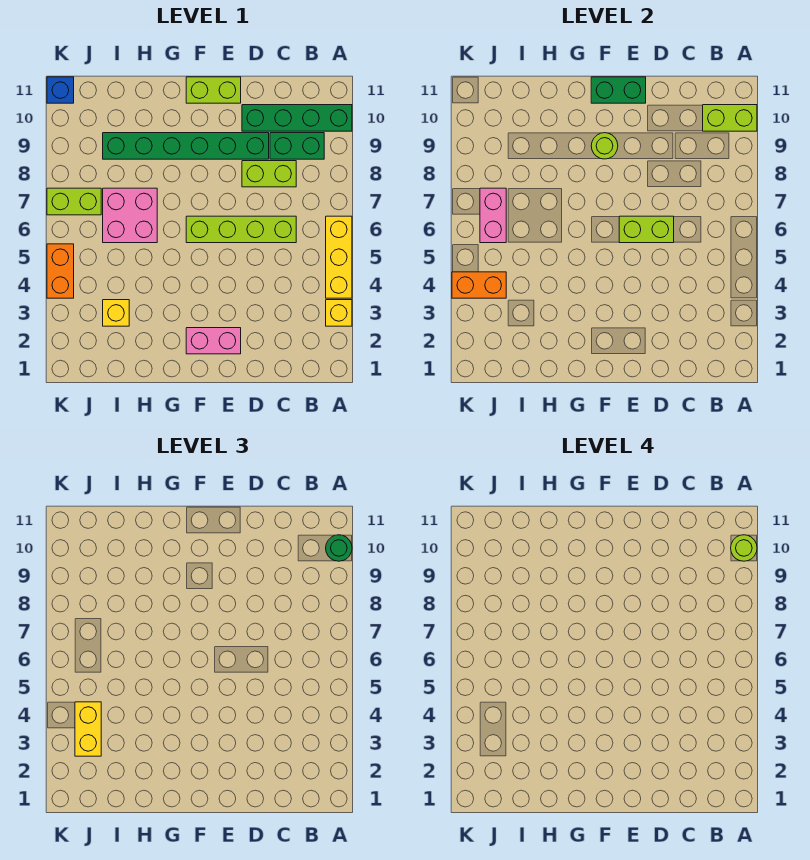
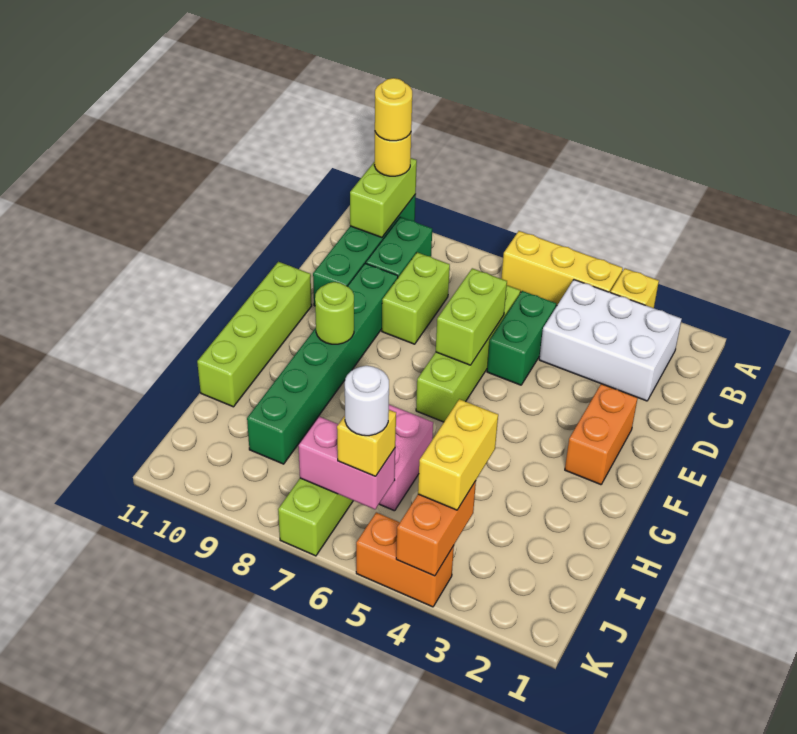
green round brick A10 level 3 -> yellow round brick A10 level 3
lime round brick A10 level 4 -> yellow round brick A10 level 4
none -> white brick B2:C4 level 1
pink brick E2:F2 level 1 -> orange brick E2:F2 level 1
lime brick E11:F11 level 1 -> lime brick E11:H11 level 1
green brick E11:F11 level 2 -> green brick C5:D5 level 1
yellow brick I3 level 1 -> yellow brick J6 level 3
yellow brick J3:J4 level 3 -> yellow brick I4:J4 level 3
none -> white round brick J6 level 4
blue brick K11 level 1 -> none

